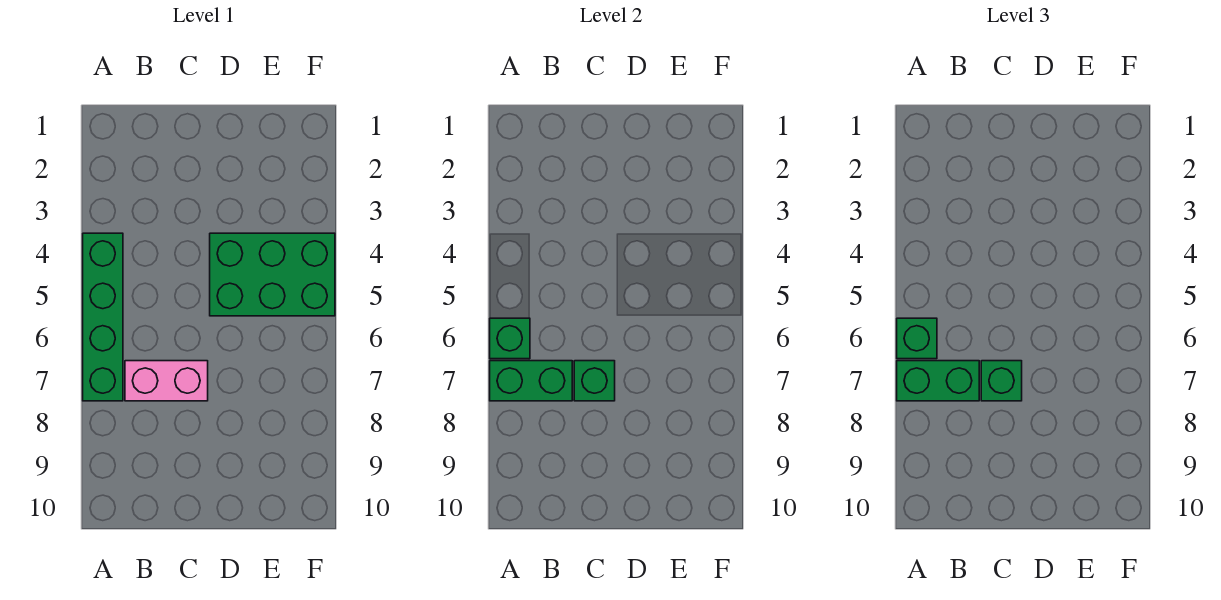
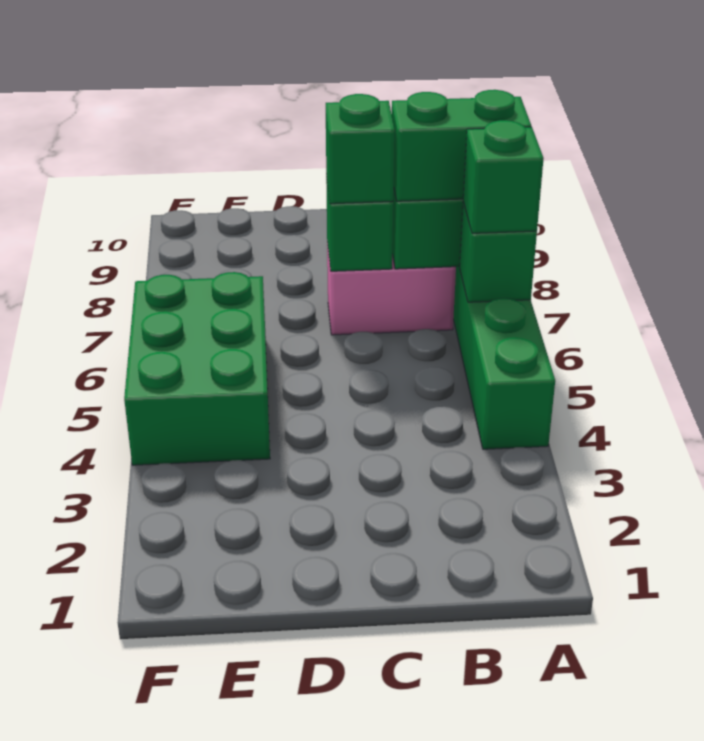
green brick D4:F5 level 1 -> green brick E4:F6 level 1

